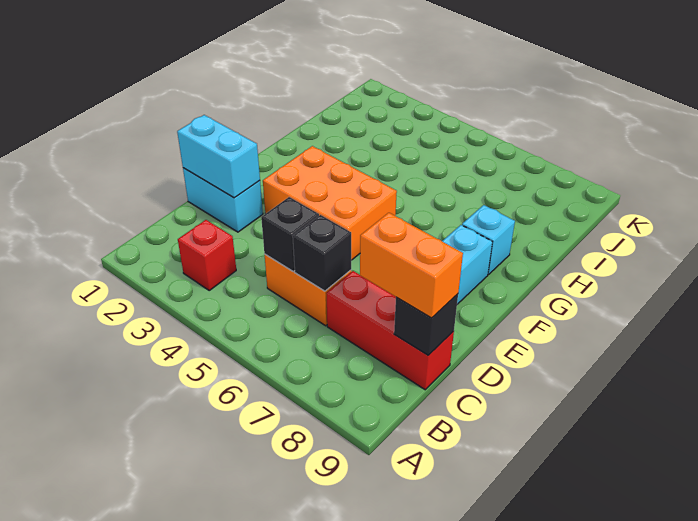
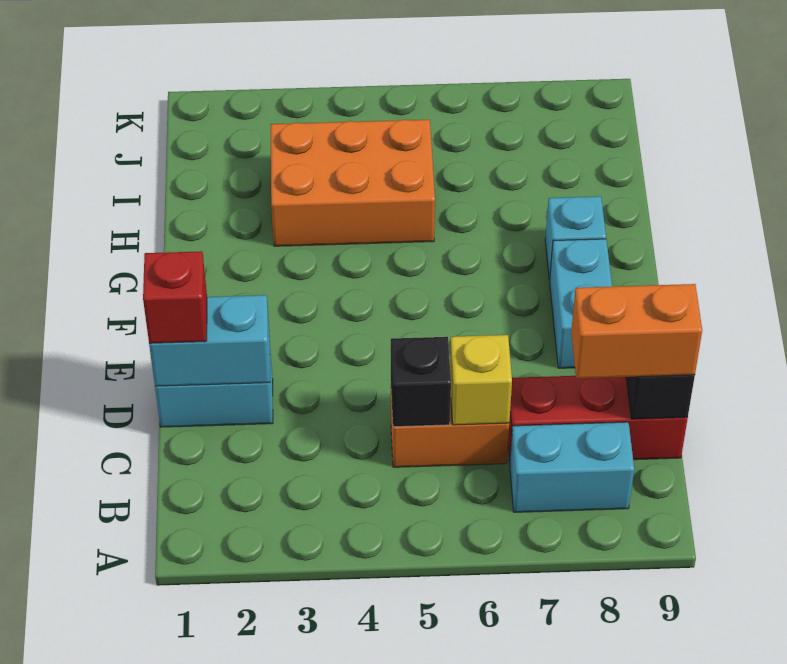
red brick B3 level 1 -> red brick D1 level 3
none -> cyan brick B7:B8 level 1
black brick C6 level 2 -> yellow brick C6 level 2
orange brick E3:F5 level 1 -> orange brick H3:I5 level 1

